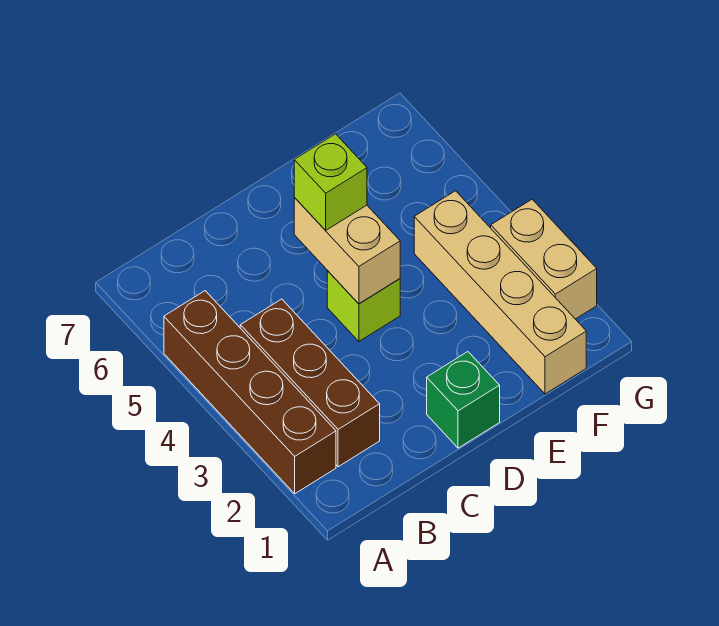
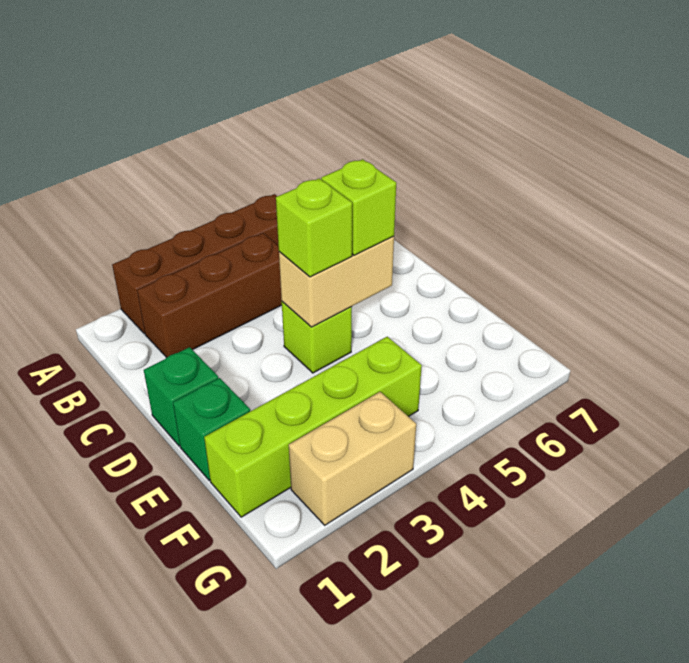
none -> lime brick D4 level 3
none -> green brick E1 level 1
tan brick F1:F4 level 1 -> lime brick F1:F4 level 1

